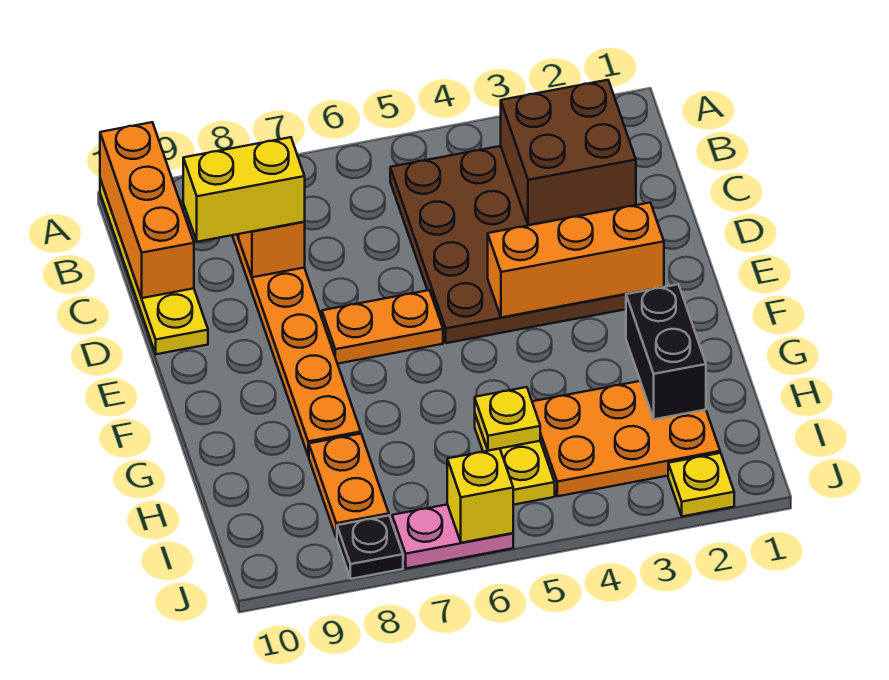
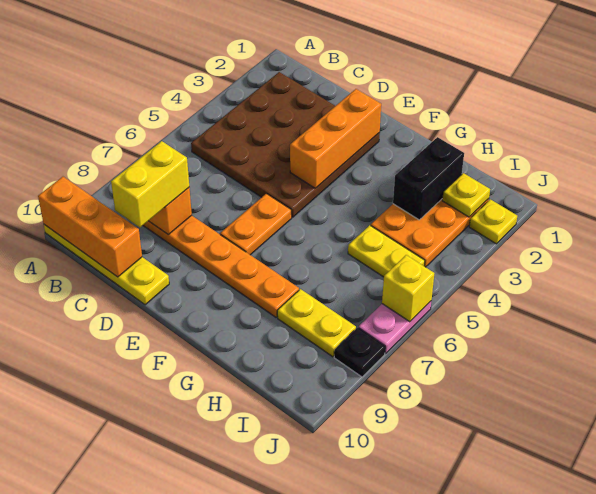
brown brick B2:C3 level 2 -> none
black brick G2:H2 level 2 -> black brick H2:H3 level 2
yellow plate H5 level 2 -> yellow plate I2 level 2
orange plate H8:I8 level 1 -> yellow plate H8:I8 level 1

